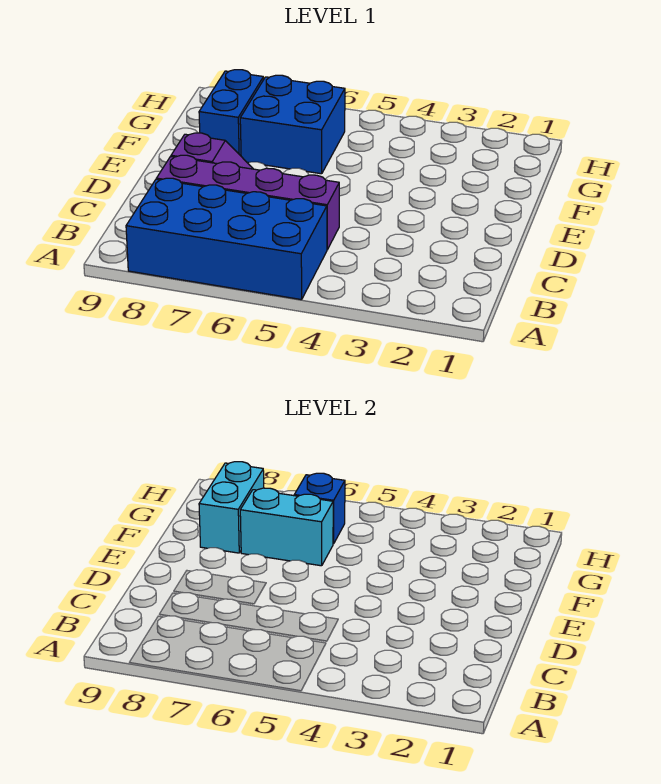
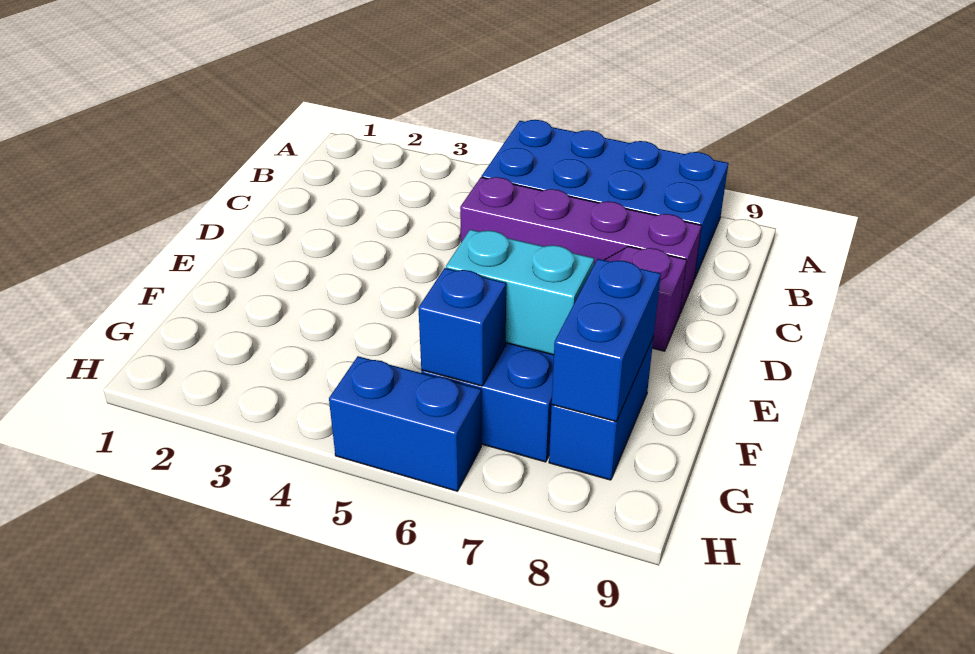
cyan brick F8:G8 level 2 -> blue brick F8:G8 level 2
none -> blue brick H5:H6 level 1

